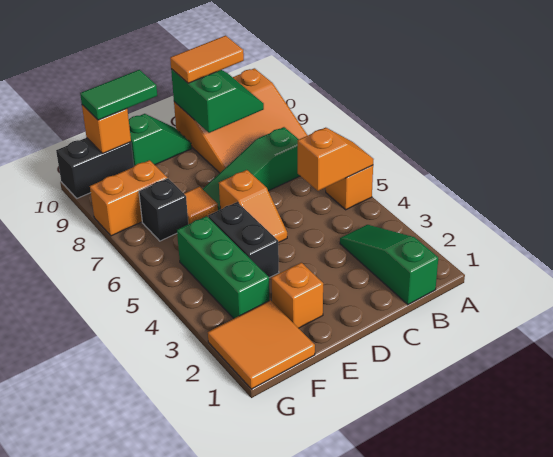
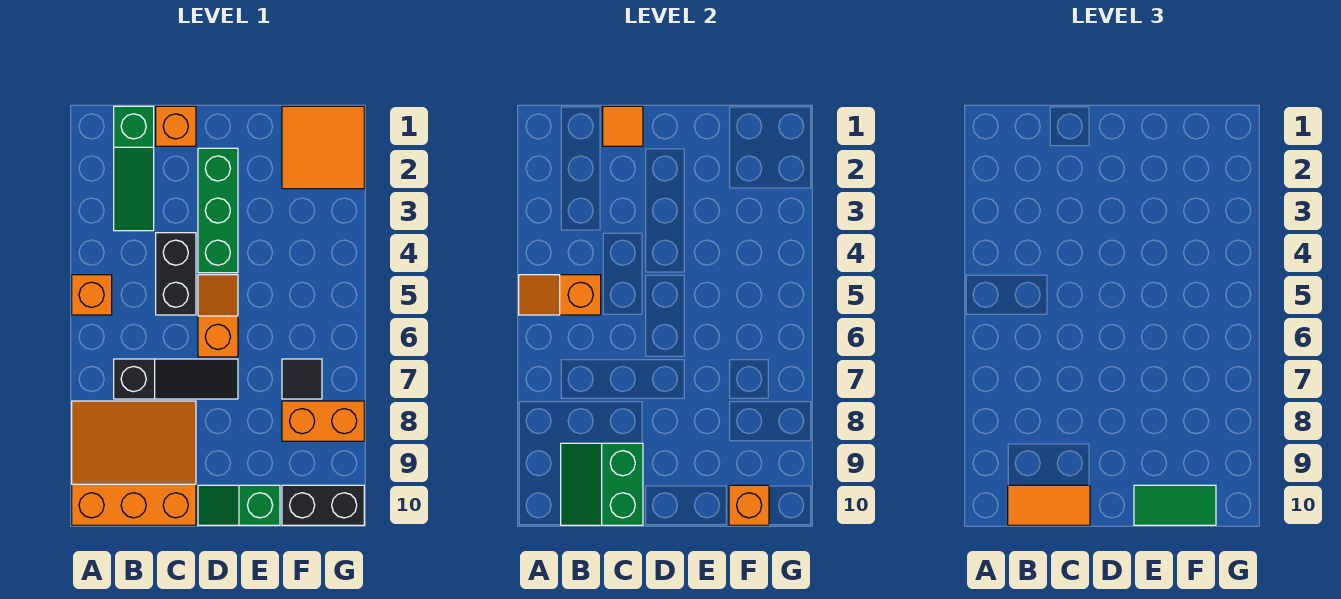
green slope B7:D7 level 1 top B -> black slope B7:D7 level 1 top B
orange brick E2 level 1 -> orange brick C1 level 1
black brick E4:E5 level 1 -> black brick C4:C5 level 1
orange tile E7 level 1 -> orange tile C1 level 2
green brick F3:F5 level 1 -> green brick D2:D4 level 1
black brick F7 level 1 -> black tile F7 level 1

